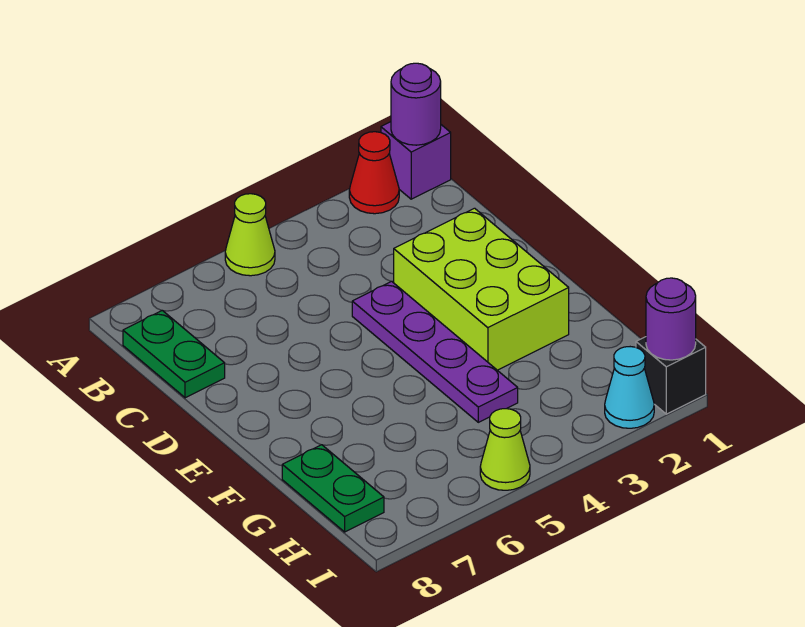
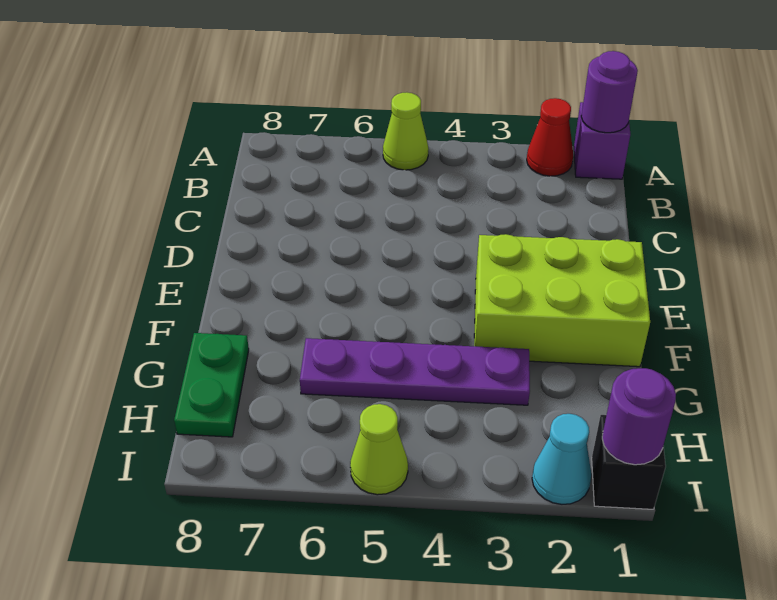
green plate B8:C8 level 1 -> none
lime brick D2:F3 level 1 -> lime brick E1:F3 level 1
purple plate D4:G4 level 1 -> purple plate G3:G6 level 1

